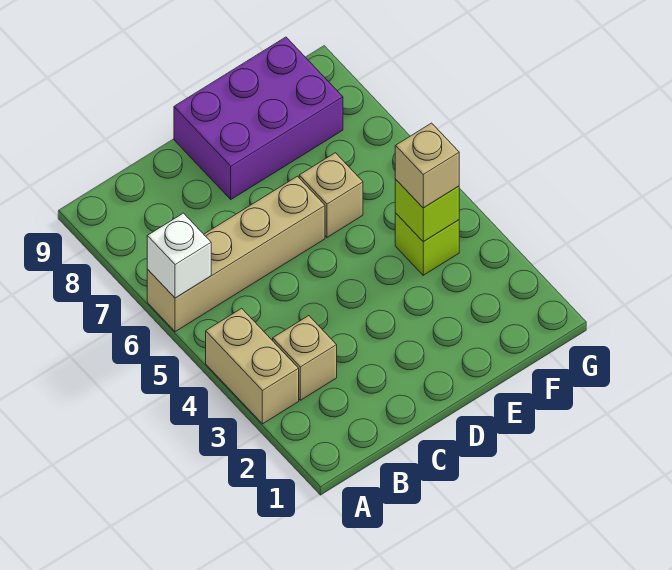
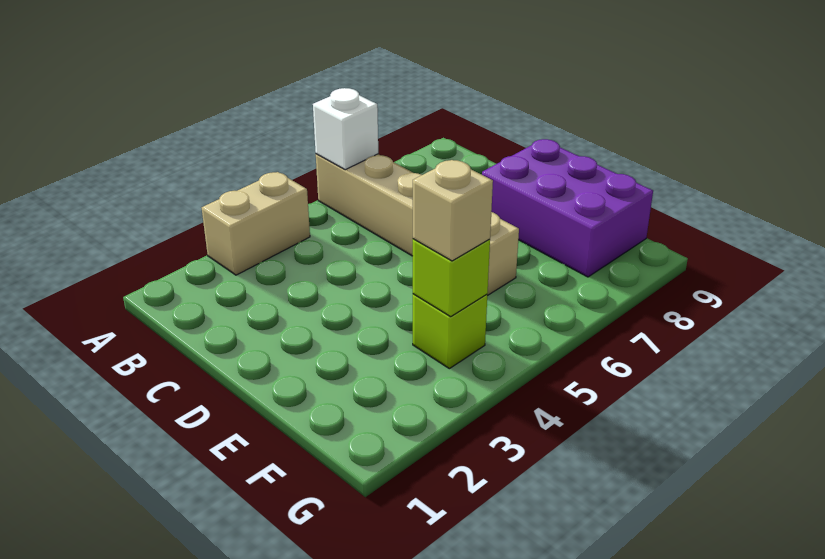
tan brick B3 level 1 -> none

